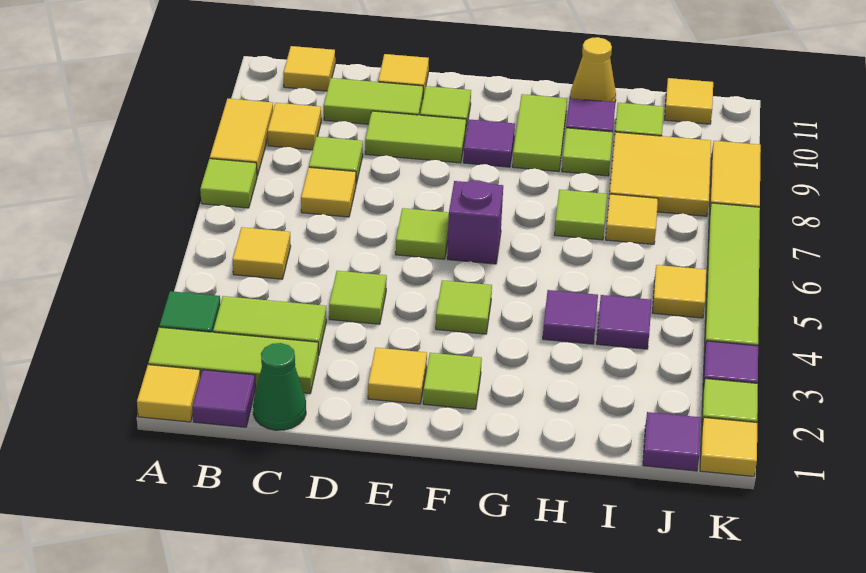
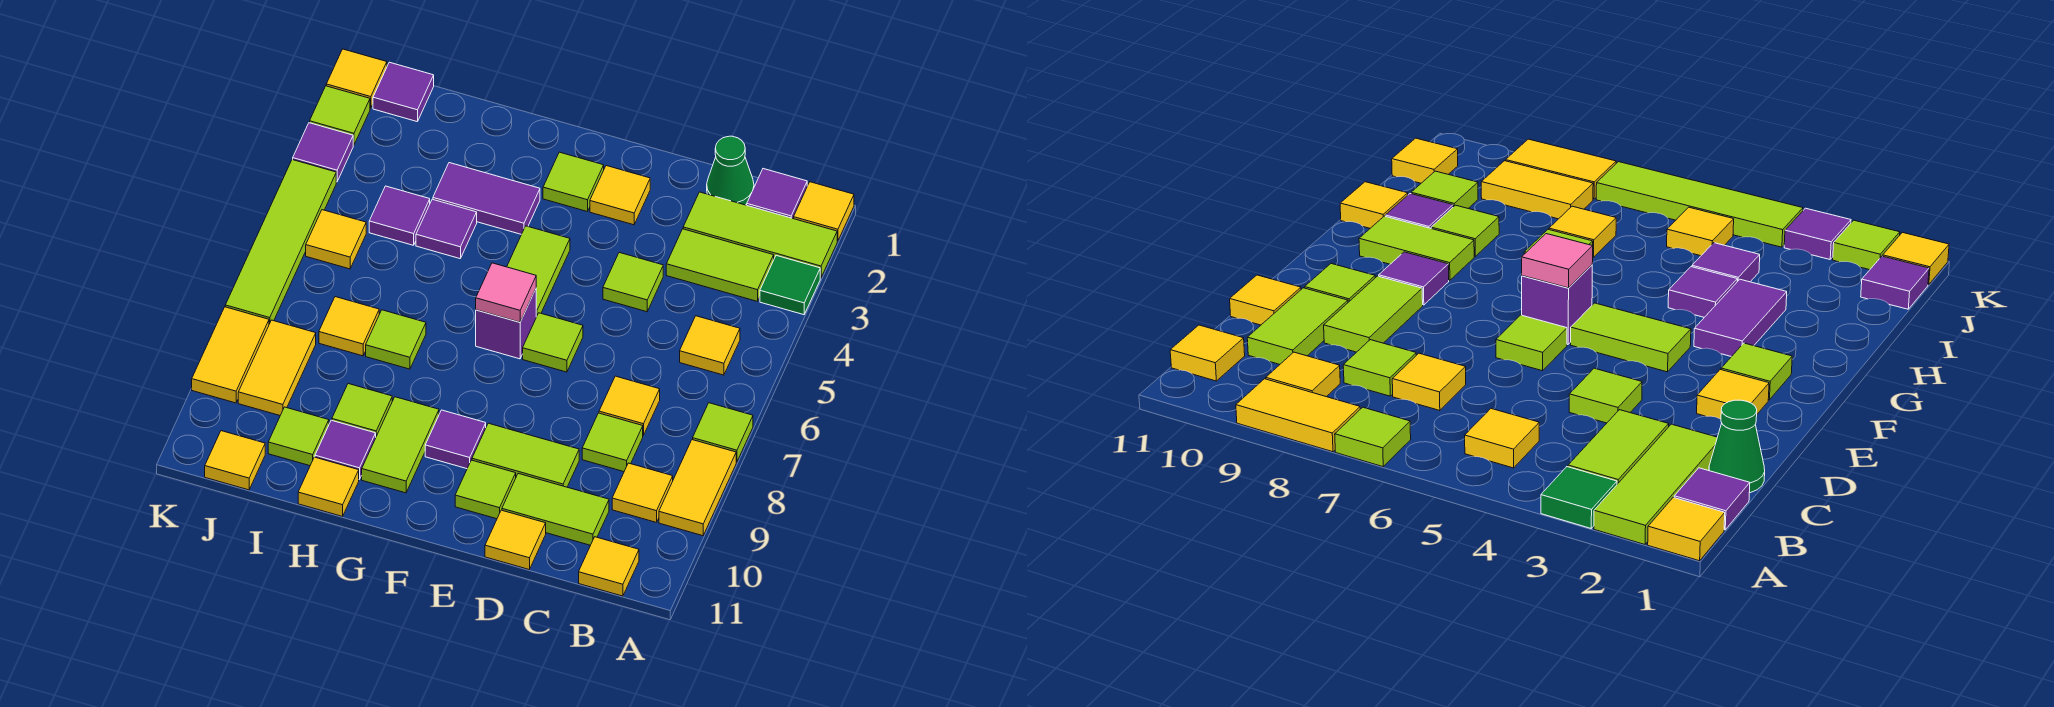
lime tile F4 level 1 -> lime tile F4:F5 level 1
none -> pink tile F6 level 2
none -> purple tile G3:H3 level 1
yellow cone H11 level 1 -> yellow tile H11 level 1
yellow tile I8:J9 level 1 -> yellow tile J8:J9 level 1

